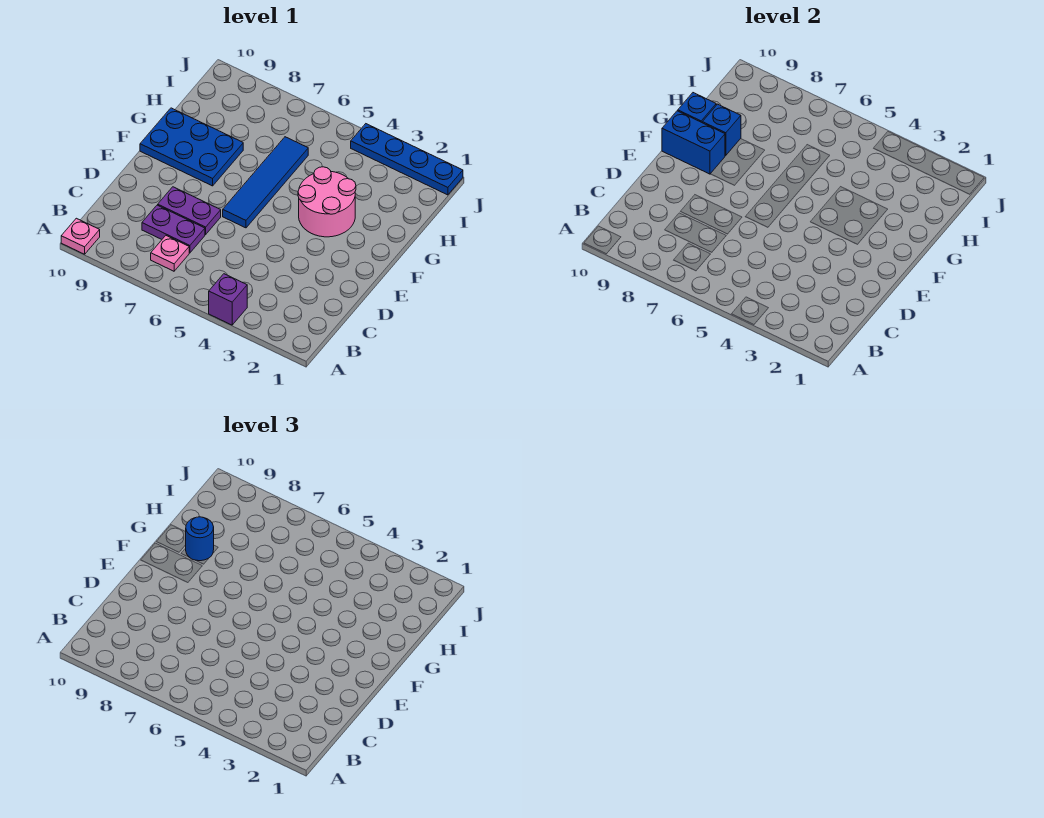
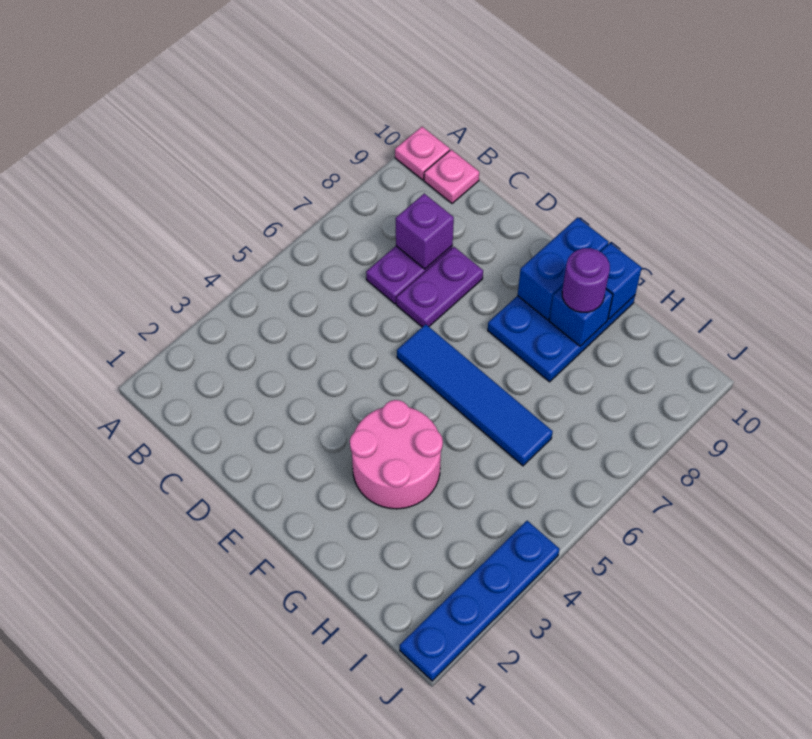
purple brick A4 level 1 -> purple brick C8 level 2
pink plate B7 level 1 -> pink plate B10 level 1
blue round brick G9 level 3 -> purple round brick G9 level 3

